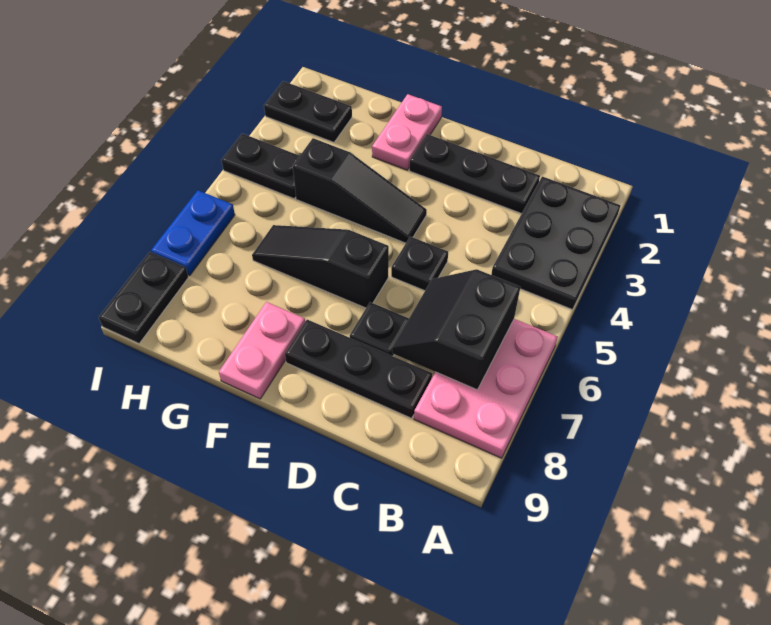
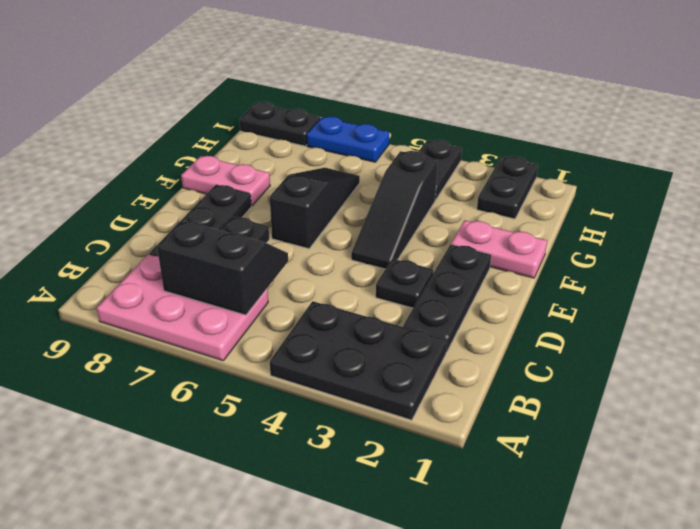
black plate D5 level 1 -> black plate D3 level 1

